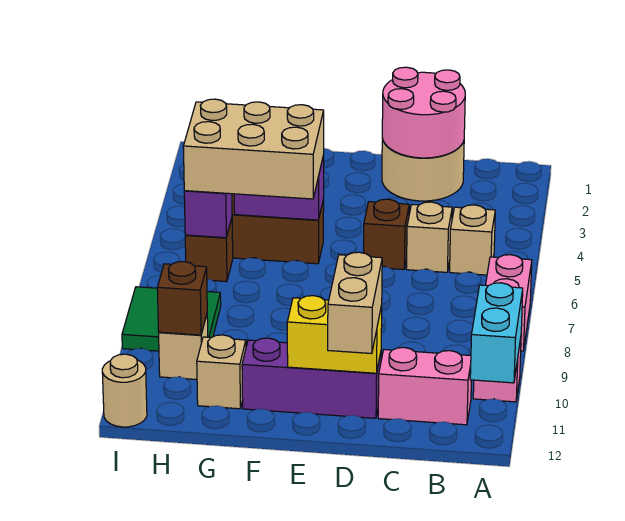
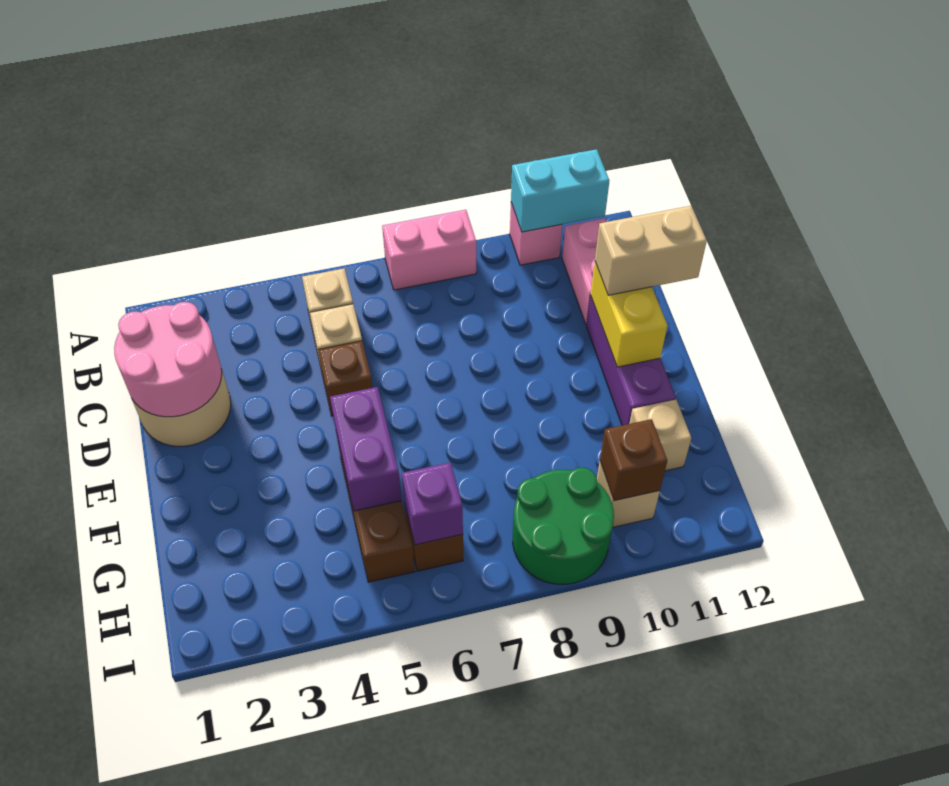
tan brick F5:H6 level 3 -> none
green tile H8:I9 level 1 -> green round brick H8:I9 level 1
tan round brick I12 level 1 -> none

